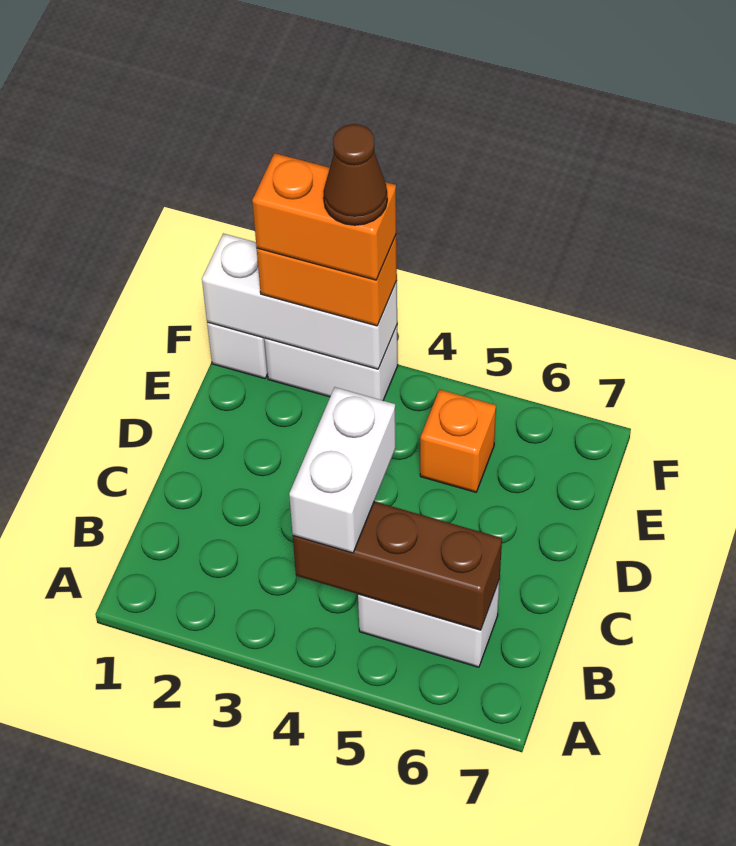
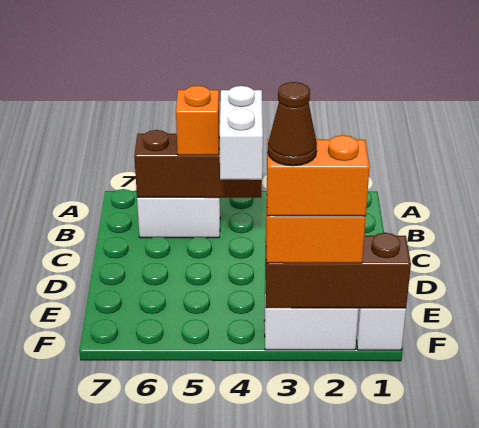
orange brick E5 level 1 -> orange brick B5 level 3
white brick F1:F3 level 2 -> brown brick F1:F3 level 2

